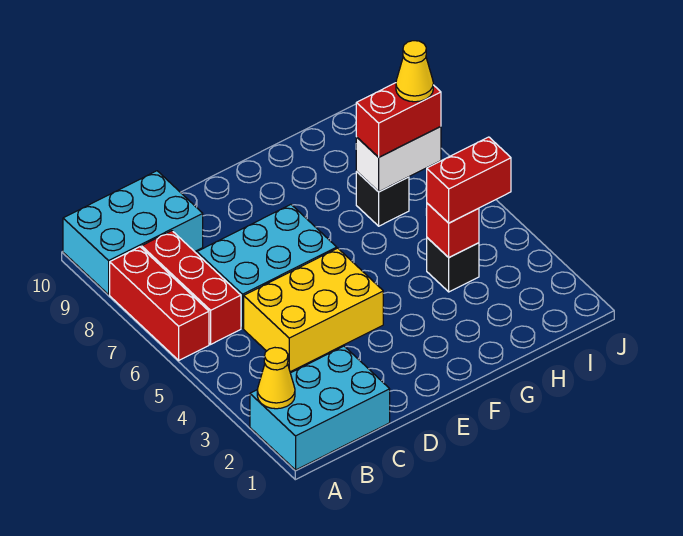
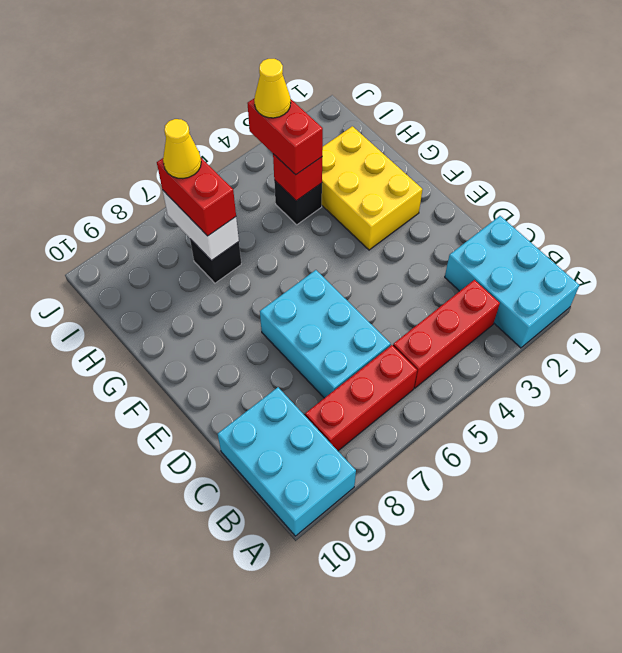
yellow cone A2 level 2 -> yellow cone I4 level 4
red brick A6:A8 level 1 -> red brick B3:B5 level 1
yellow brick C4:E5 level 1 -> yellow brick F2:H3 level 1

